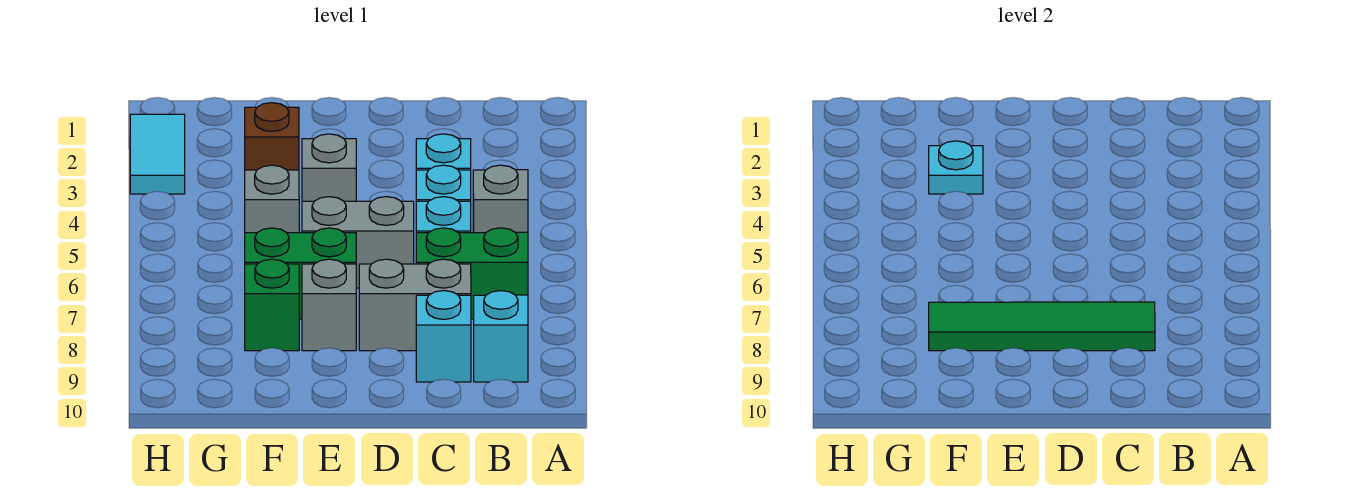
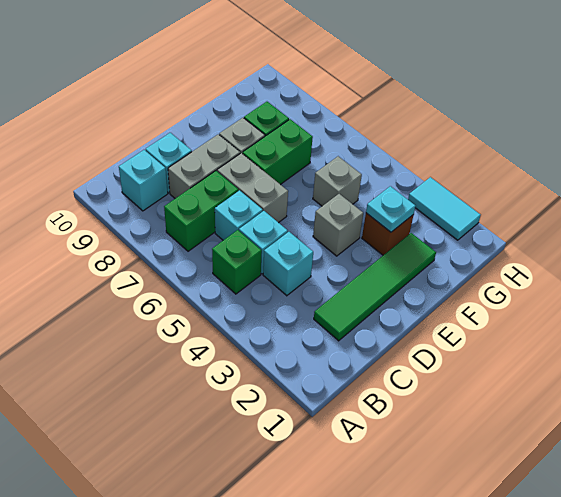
grey brick B5 level 1 -> green brick B5 level 1
green tile C8:F8 level 2 -> green tile C2:F2 level 1
grey brick D6:E6 level 1 -> grey brick D6:D7 level 1

